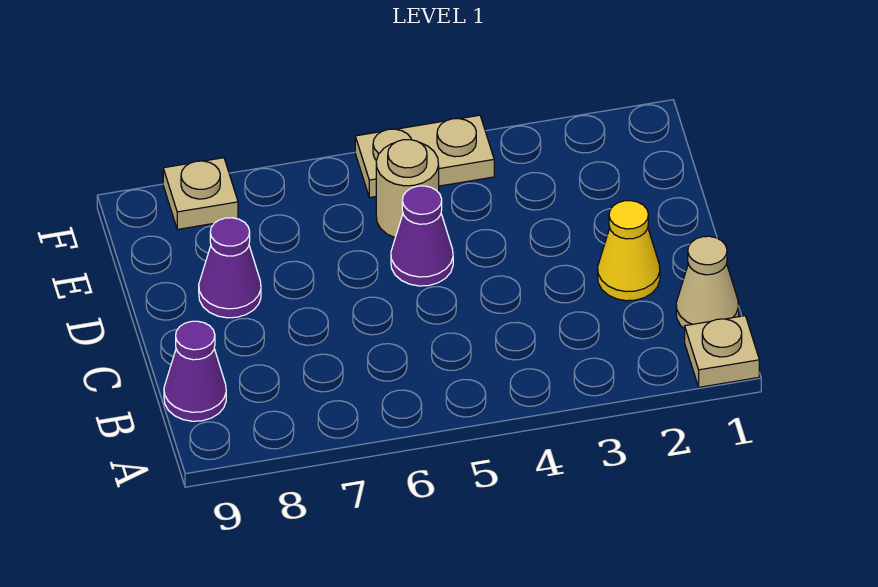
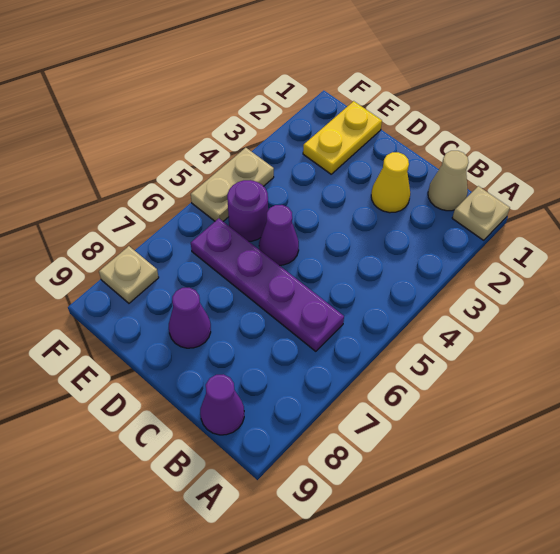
none -> purple plate B6:E6 level 1
none -> yellow plate E1:E2 level 1
tan round brick E5 level 1 -> purple round brick E5 level 1

